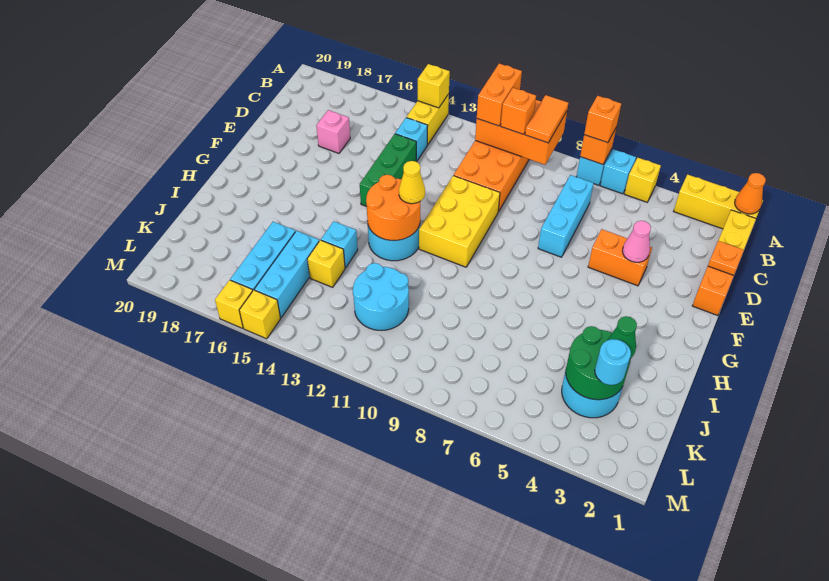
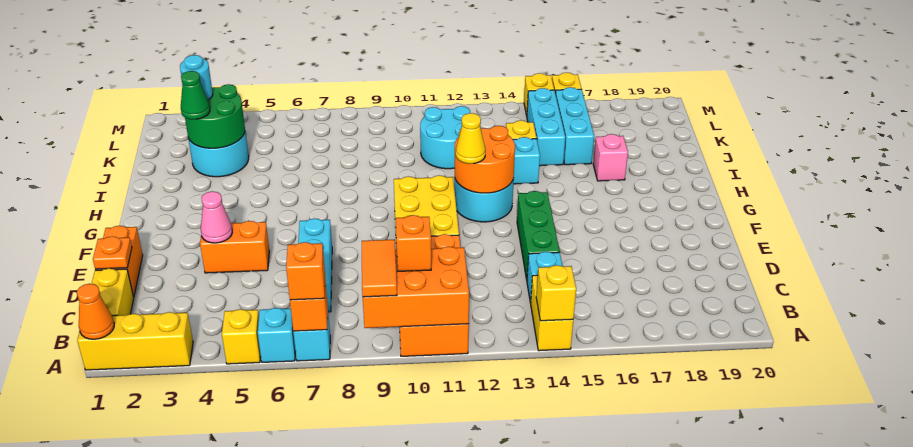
orange brick A11:B11 level 3 -> none
pink brick D17 level 1 -> pink brick I17 level 1

